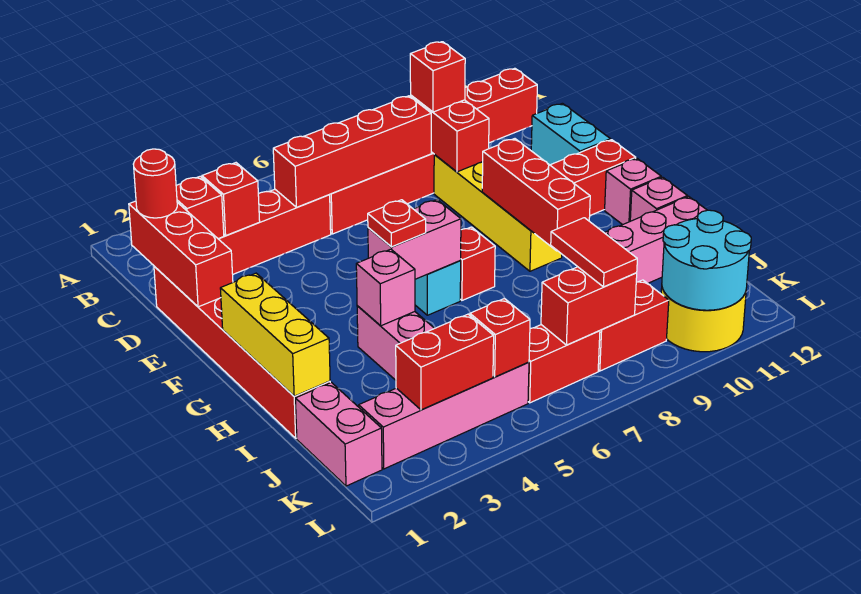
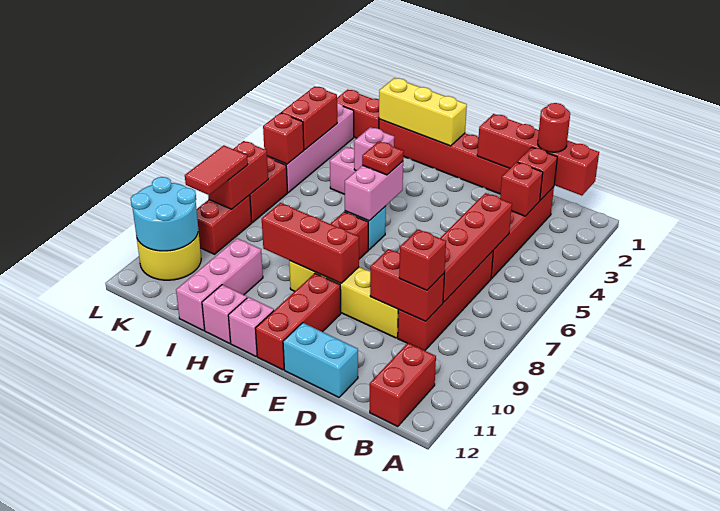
red brick C1:E1 level 2 -> red brick B1:E1 level 2
pink brick J1:K1 level 1 -> red brick J1:K1 level 1
red tile J8:K8 level 3 -> red tile K8:K9 level 3

